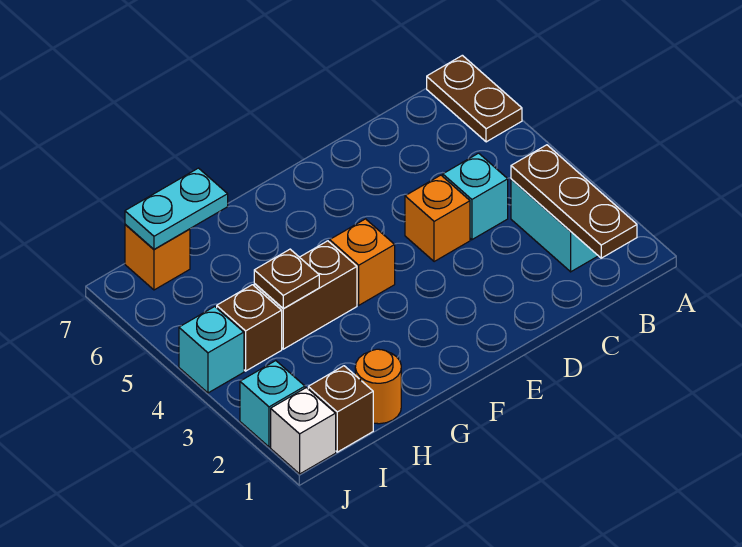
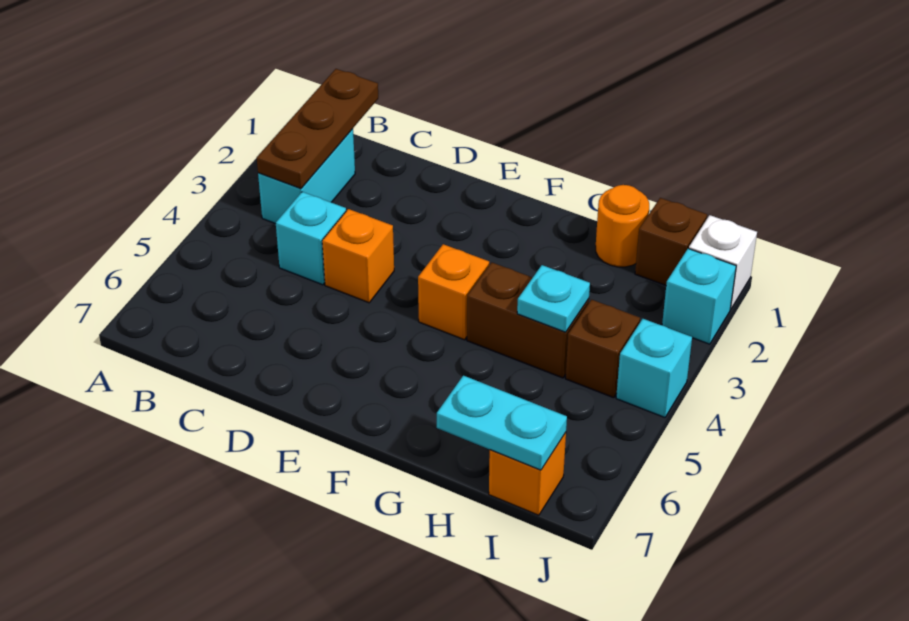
brown plate A6:A7 level 1 -> none
brown plate H4 level 2 -> cyan plate H4 level 2

